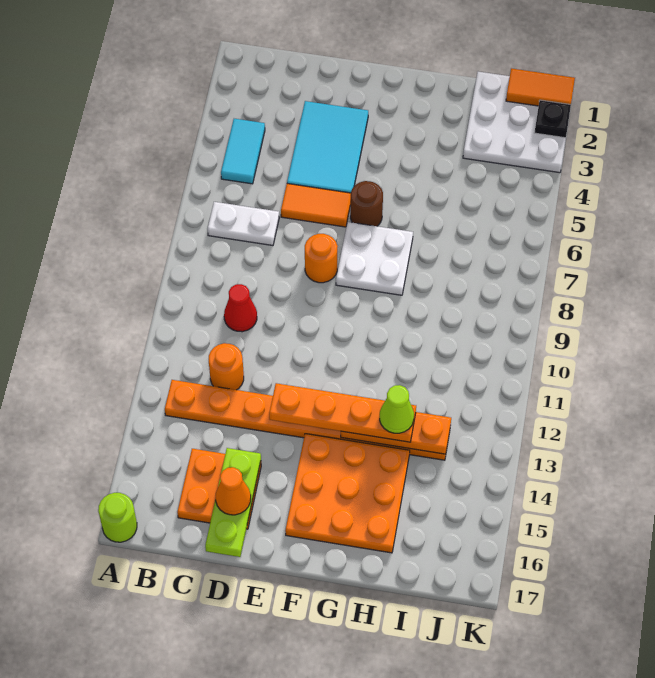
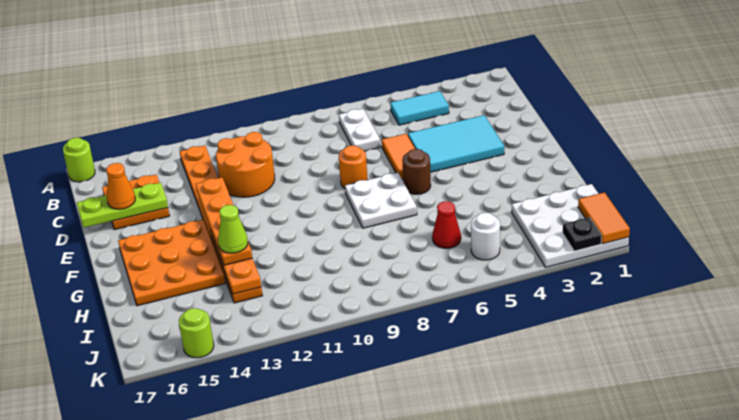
red cone C10 level 1 -> red cone I6 level 1
orange round brick C12 level 1 -> orange round brick C11:D12 level 1
none -> white round brick J5 level 1
none -> lime round brick K15 level 1

